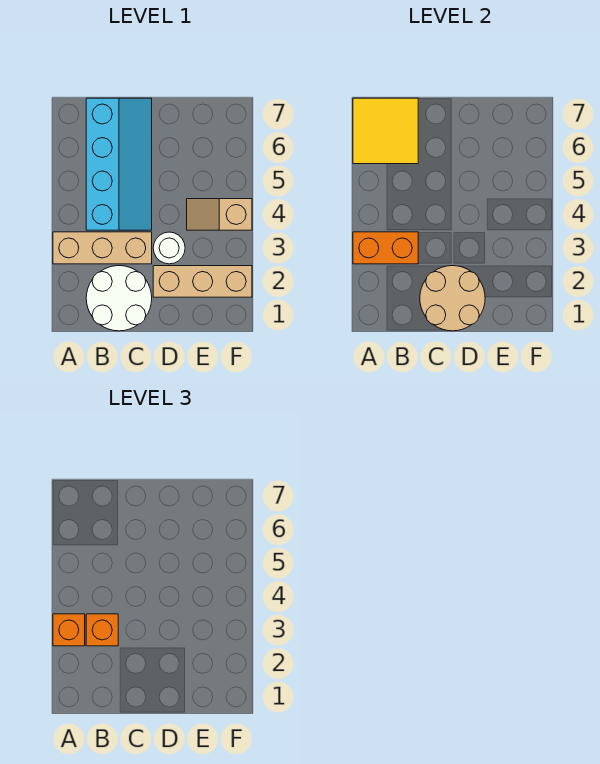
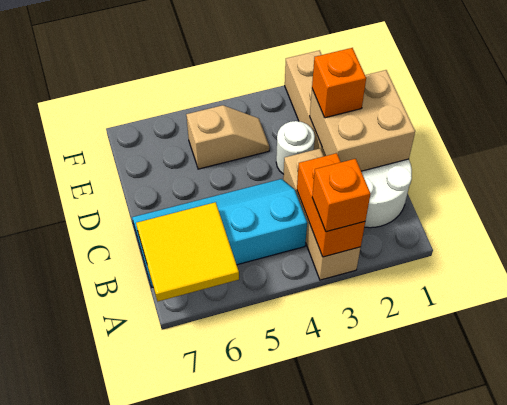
orange brick B3 level 3 -> orange brick D2 level 3
tan round brick C1:D2 level 2 -> tan brick C1:D2 level 2
tan slope E4:F4 level 1 top F -> tan slope E4:E5 level 1 top 5

